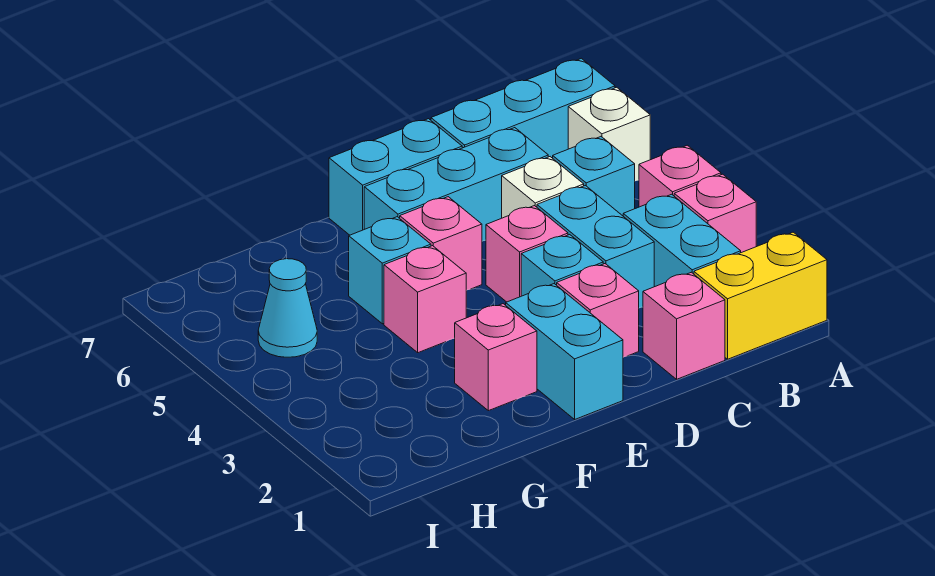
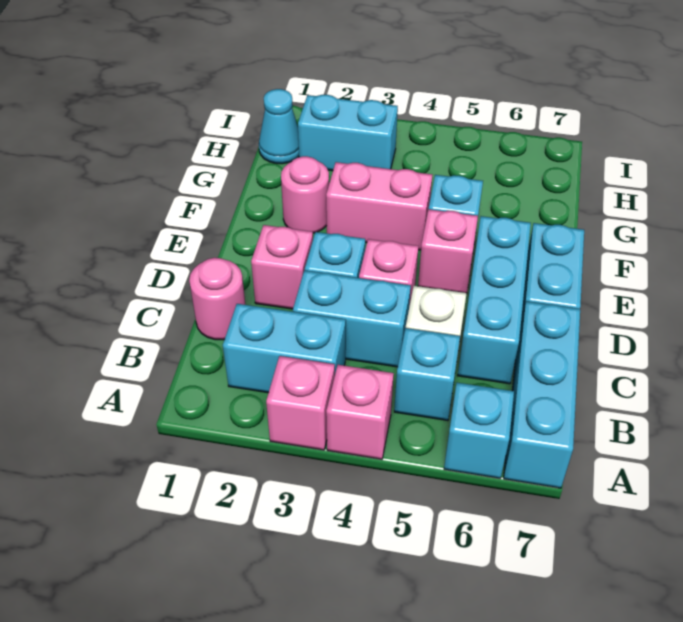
yellow brick A1:B1 level 1 -> none
white brick A6 level 1 -> cyan brick A6 level 1
pink brick C1 level 1 -> pink round brick C1 level 1
cyan brick E1:E2 level 1 -> cyan brick H2:H3 level 1
pink brick F2 level 1 -> pink round brick F2 level 1
pink brick F4 level 1 -> pink brick F3:F4 level 1
cyan cone H5 level 1 -> cyan cone H1 level 1

